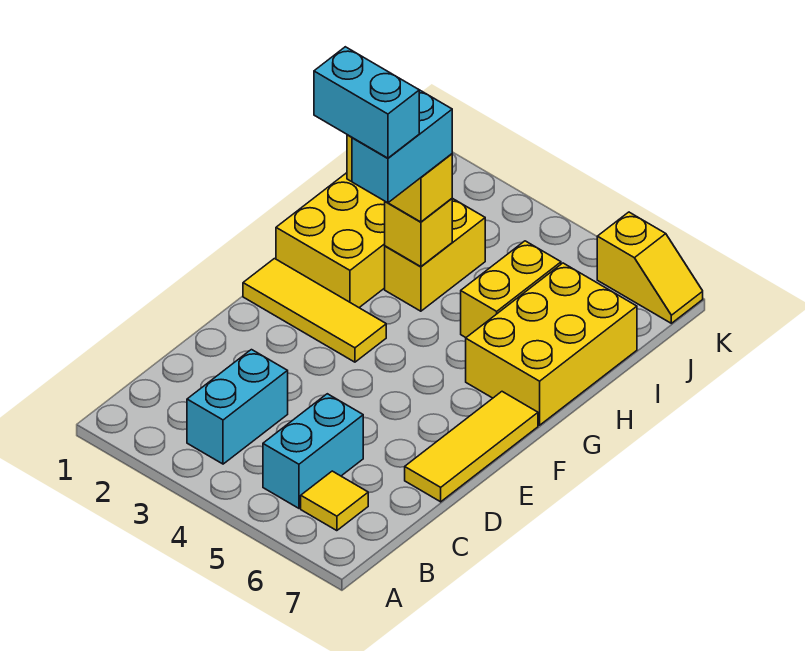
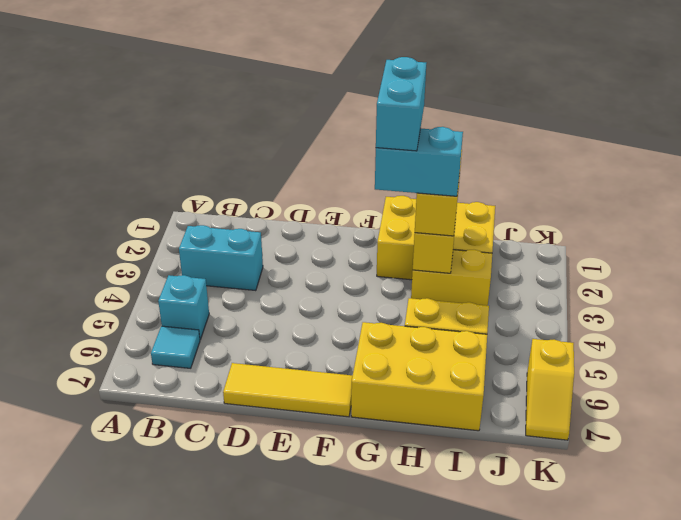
cyan brick B5:C5 level 1 -> cyan brick B5 level 1
yellow tile B6 level 1 -> cyan tile B6 level 1
yellow tile F1:F3 level 1 -> none

